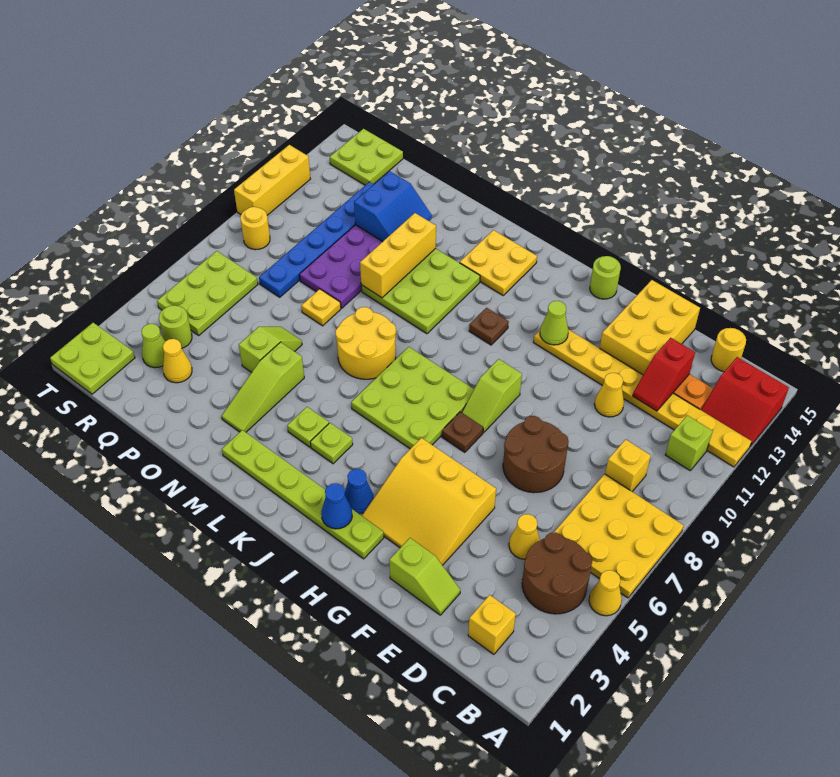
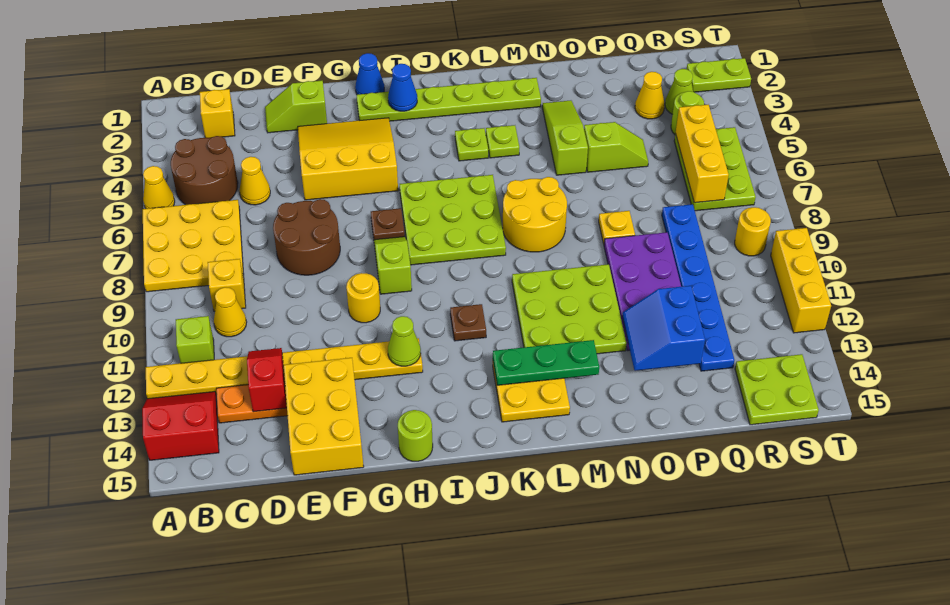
yellow round brick C15 level 1 -> yellow round brick G10 level 1
yellow cone E11 level 1 -> yellow cone C10 level 1
blue cone I3 level 1 -> blue cone H1 level 1
none -> green plate K13:M13 level 2
yellow brick N10:N12 level 2 -> yellow brick R5:R7 level 2
lime slope O5:O6 level 1 top 5 -> lime slope O5:P5 level 1 top O
lime plate S1:T2 level 1 -> lime plate S2:T2 level 1

